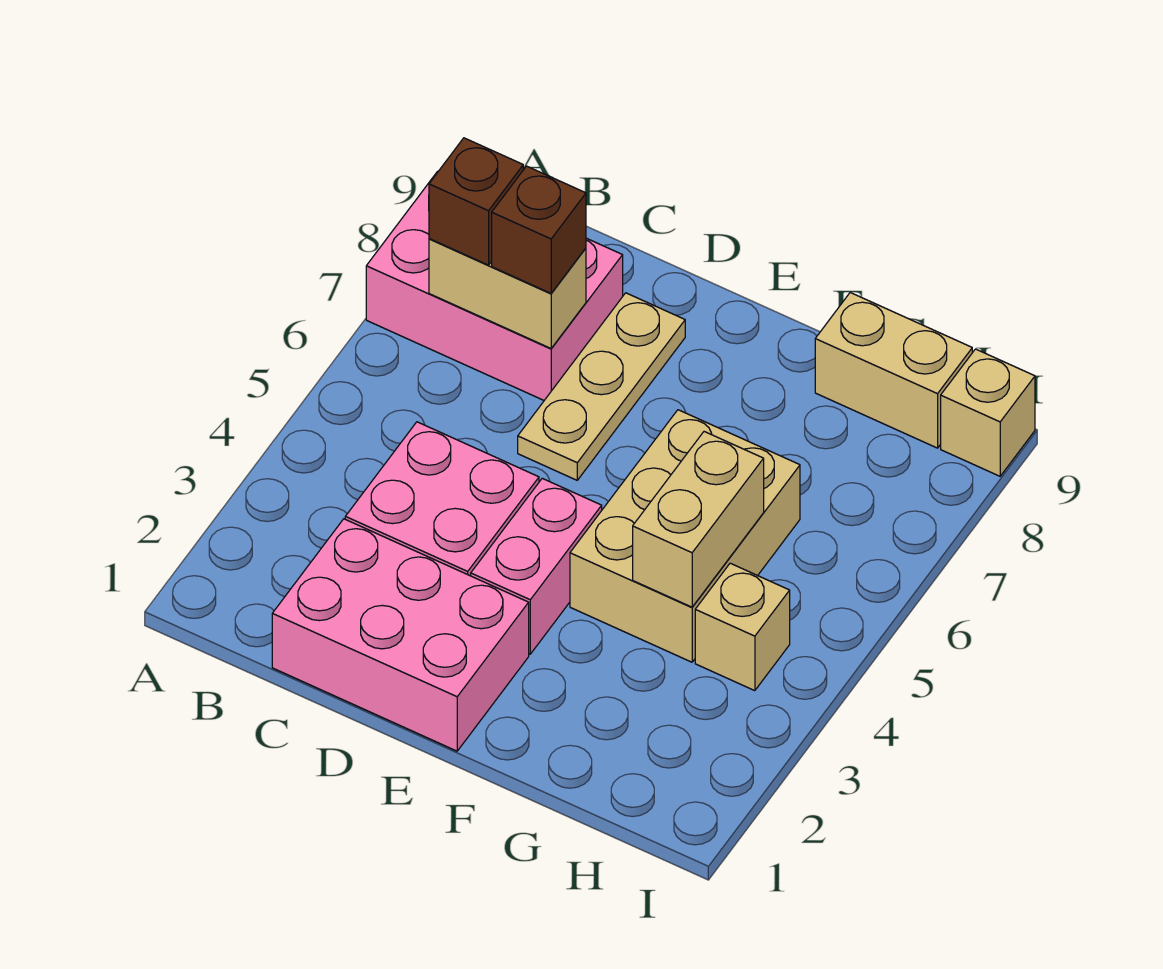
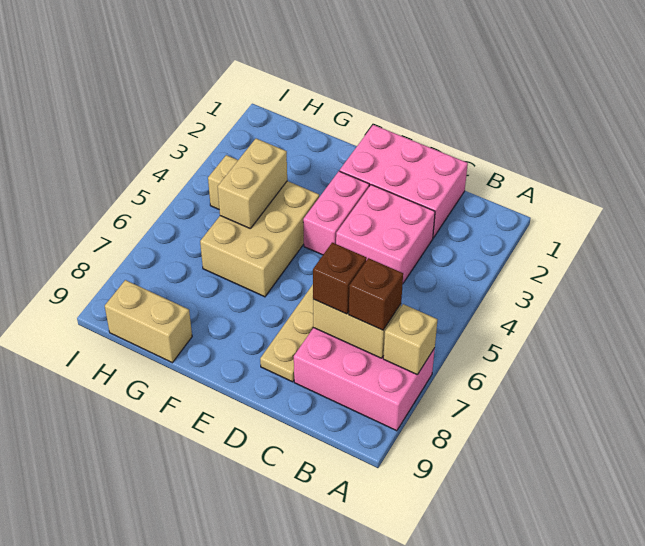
tan brick I9 level 1 -> tan brick A7 level 2

